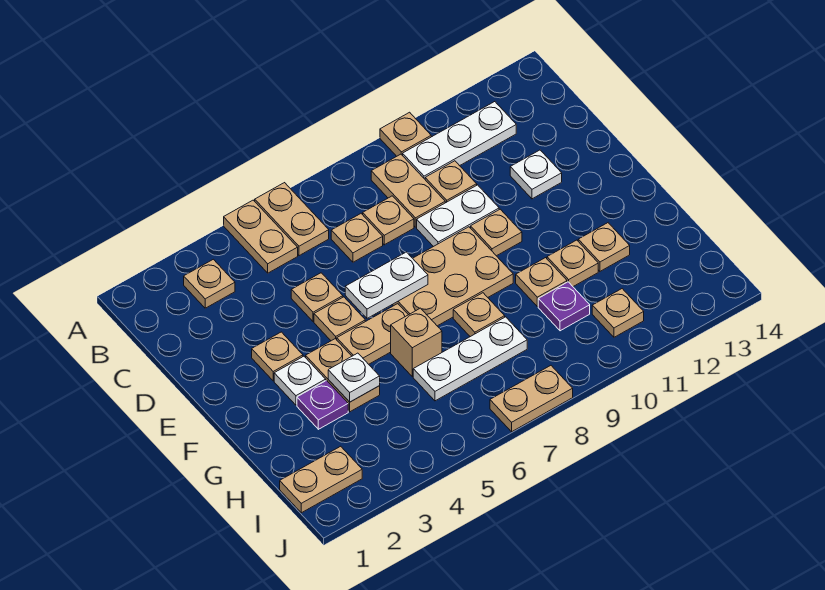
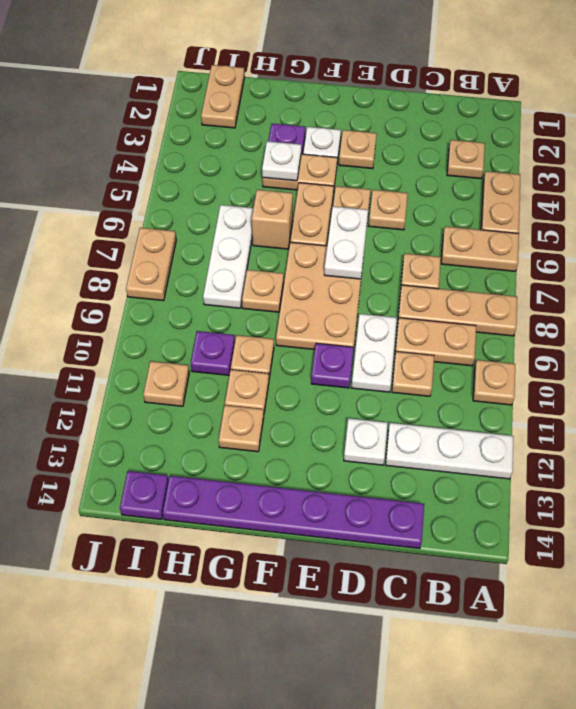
tan plate A5:B5 level 1 -> tan plate A4:A5 level 1
white plate B10:B12 level 1 -> white plate A12:C12 level 1
tan plate C8 level 1 -> tan plate A8:C8 level 1
none -> purple plate C14:H14 level 1
tan plate E10 level 1 -> purple plate E10 level 1
none -> purple plate I14 level 1

